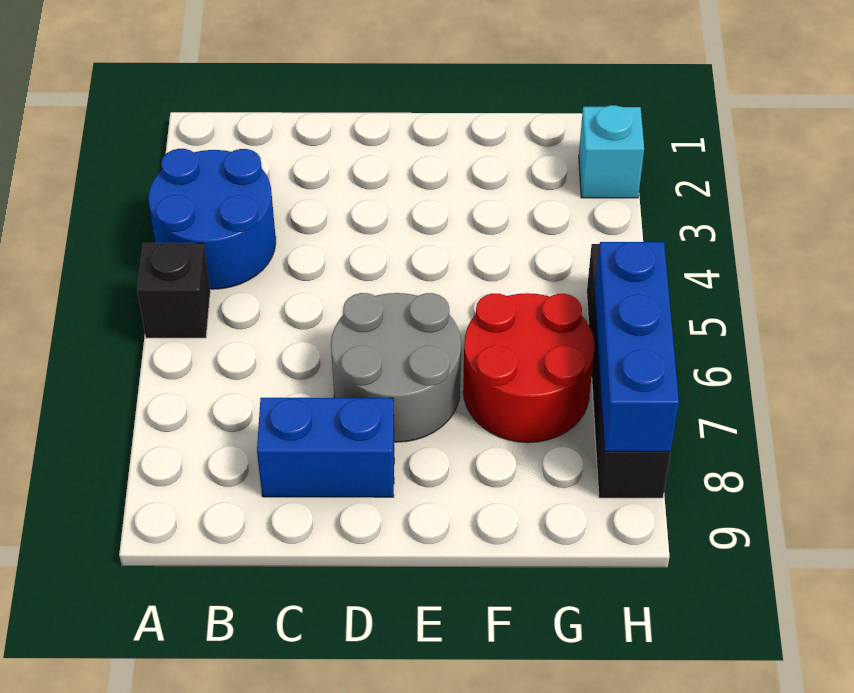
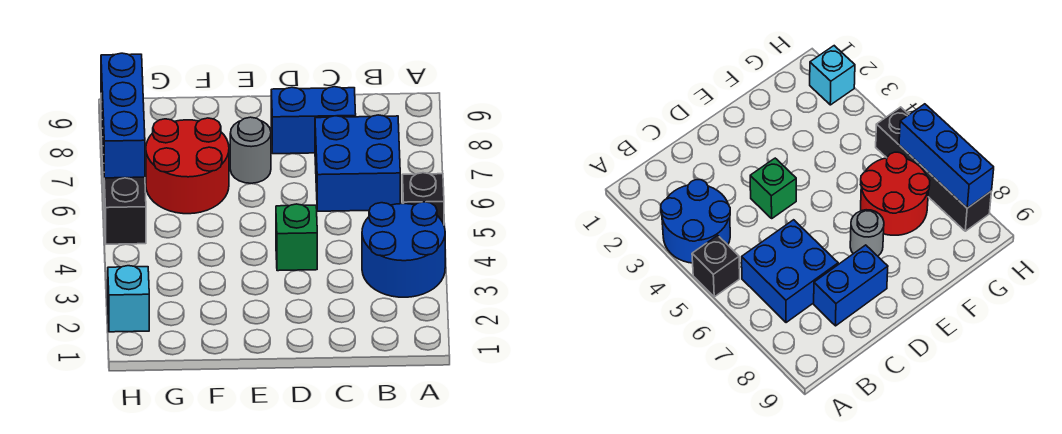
none -> blue brick B6:C7 level 1
none -> green brick D4 level 1
grey round brick D6:E7 level 1 -> grey round brick E7 level 1

